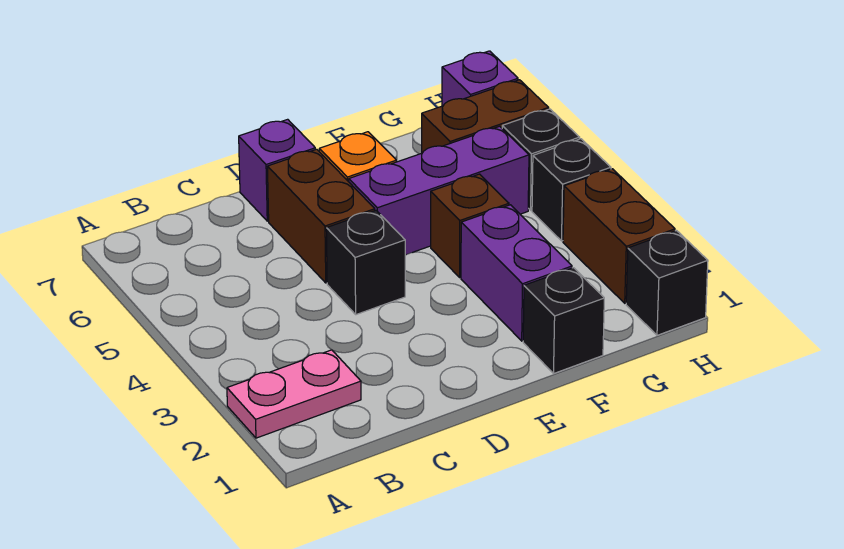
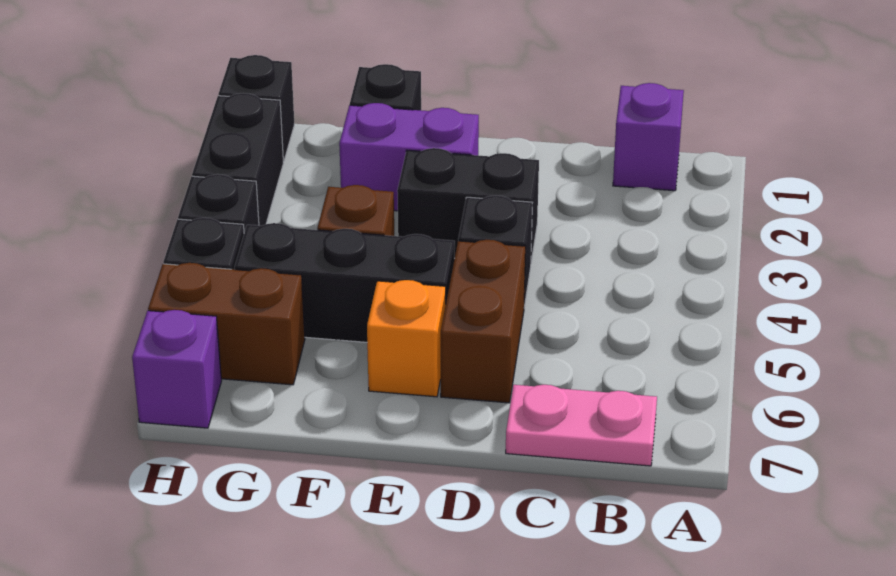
pink plate A2:B2 level 1 -> pink plate B7:C7 level 1
none -> black brick D3:E3 level 1
purple brick D7 level 1 -> purple brick B1 level 1
purple brick E5:G5 level 1 -> black brick E5:G5 level 1
purple brick F2:F3 level 1 -> purple brick E2:F2 level 1
brown brick H2:H3 level 1 -> black brick H2:H3 level 1

